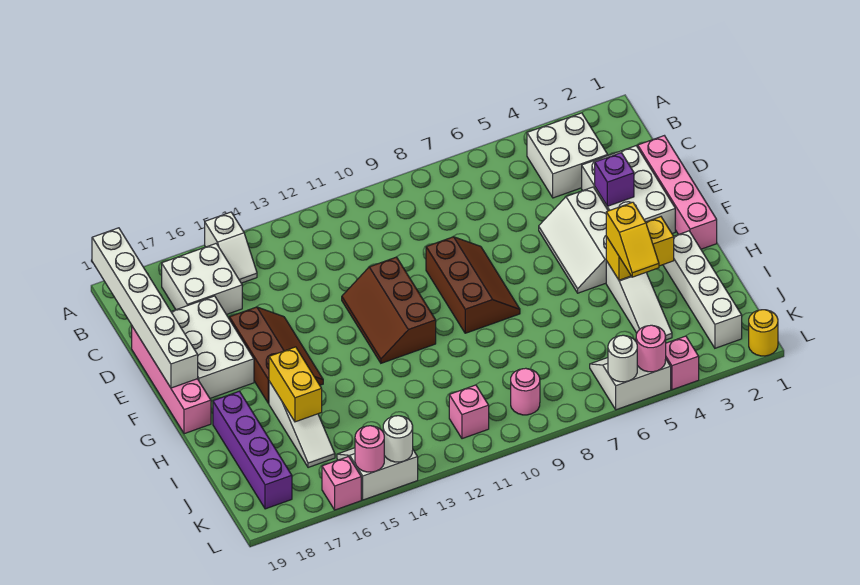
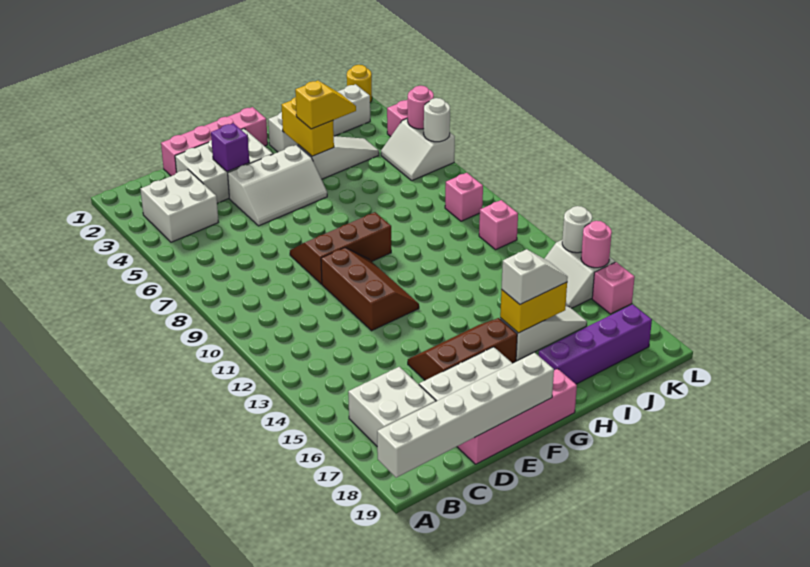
white slope A15:B15 level 1 top A -> white slope H16:I16 level 3 top H
brown slope E11:G12 level 1 top 11 -> brown slope E10:F12 level 1 top E
pink round brick K9 level 1 -> pink brick K9 level 1

